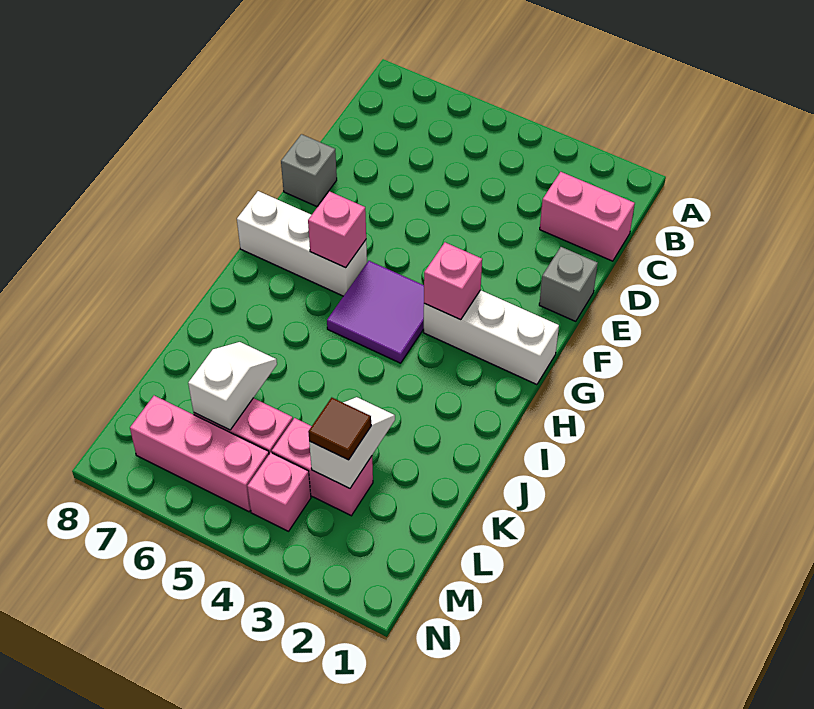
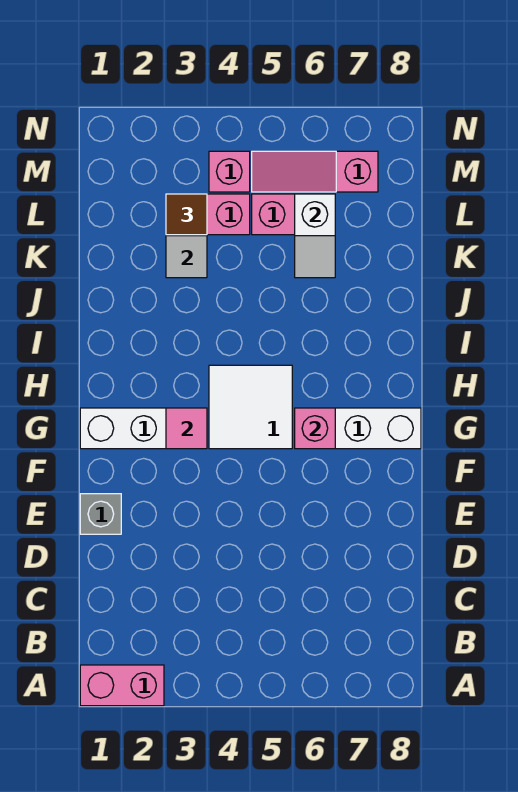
pink brick C1:C2 level 1 -> pink brick A1:A2 level 1
grey brick E8 level 1 -> none
pink brick G3 level 2 -> pink tile G3 level 2
purple tile G4:H5 level 1 -> white tile G4:H5 level 1
pink brick M5:M7 level 1 -> pink slope M5:M7 level 1 top 7

